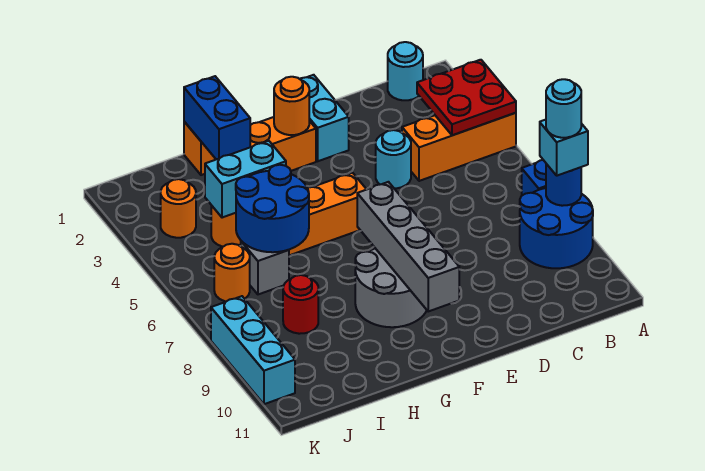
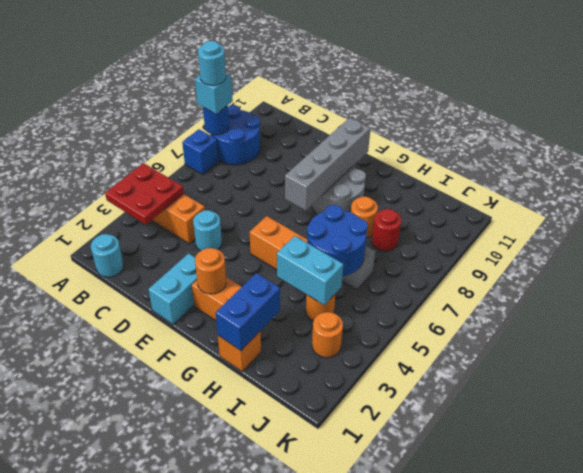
orange round brick J6 level 1 -> orange round brick H8 level 1
cyan brick K8:K10 level 1 -> none

